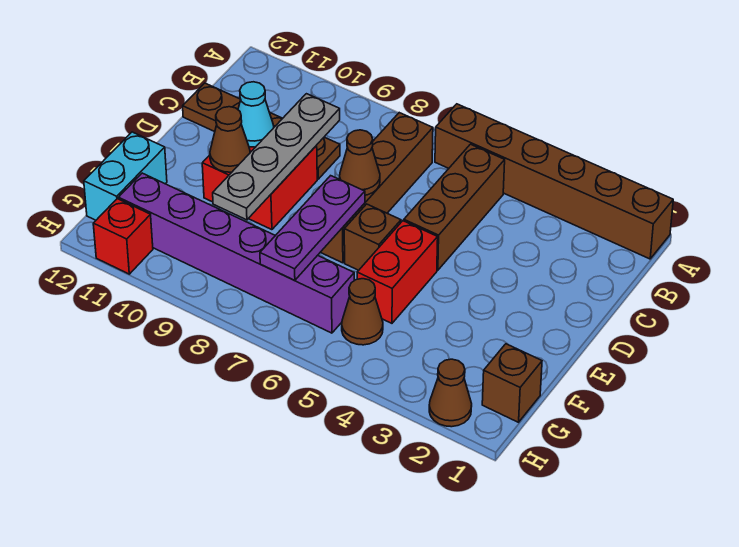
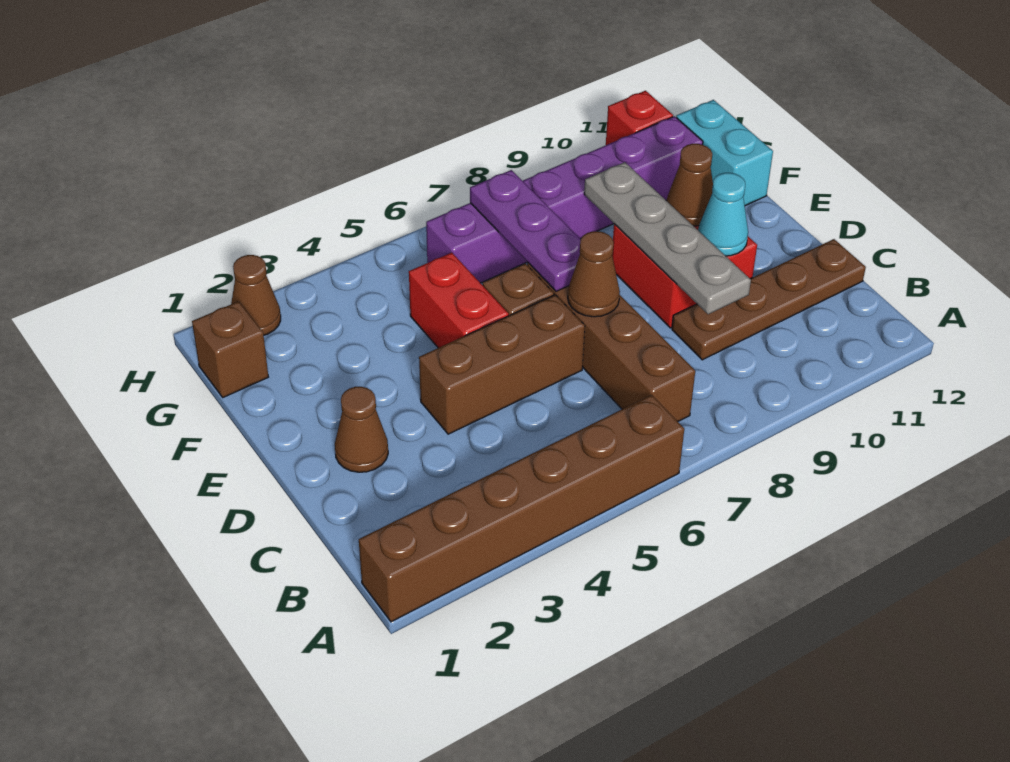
brown brick B5:D5 level 1 -> brown brick D4:D6 level 1
brown cone G5 level 1 -> brown cone D2 level 1

